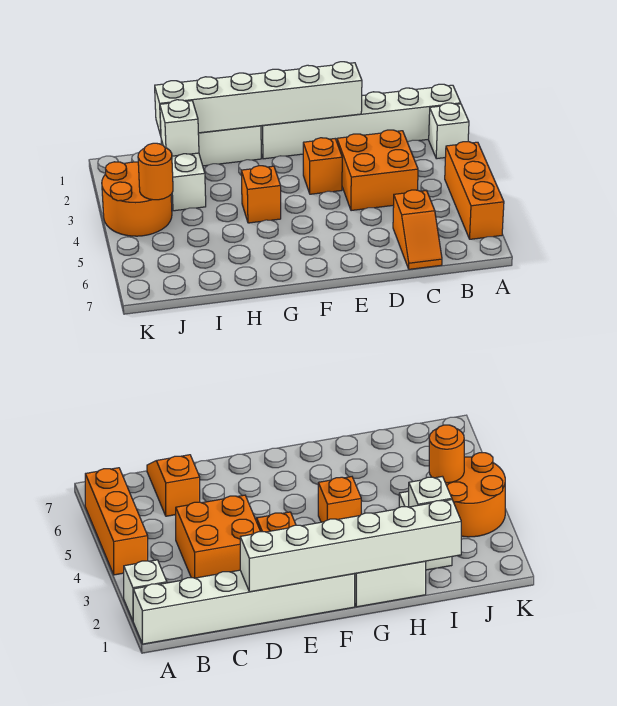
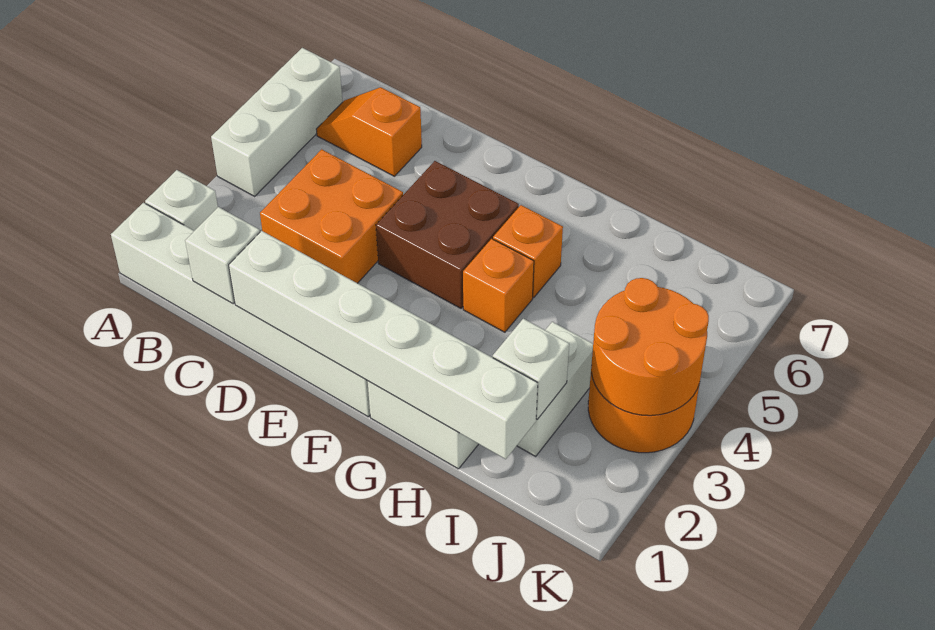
orange brick A4:A6 level 1 -> white brick A4:A6 level 1
none -> white brick C1 level 2
orange slope C6:C7 level 1 top 6 -> orange slope B6:C6 level 1 top C
orange brick E3 level 1 -> orange brick G5 level 1
none -> brown brick E4:F5 level 1
orange round brick J4 level 2 -> orange round brick J3:K4 level 2

